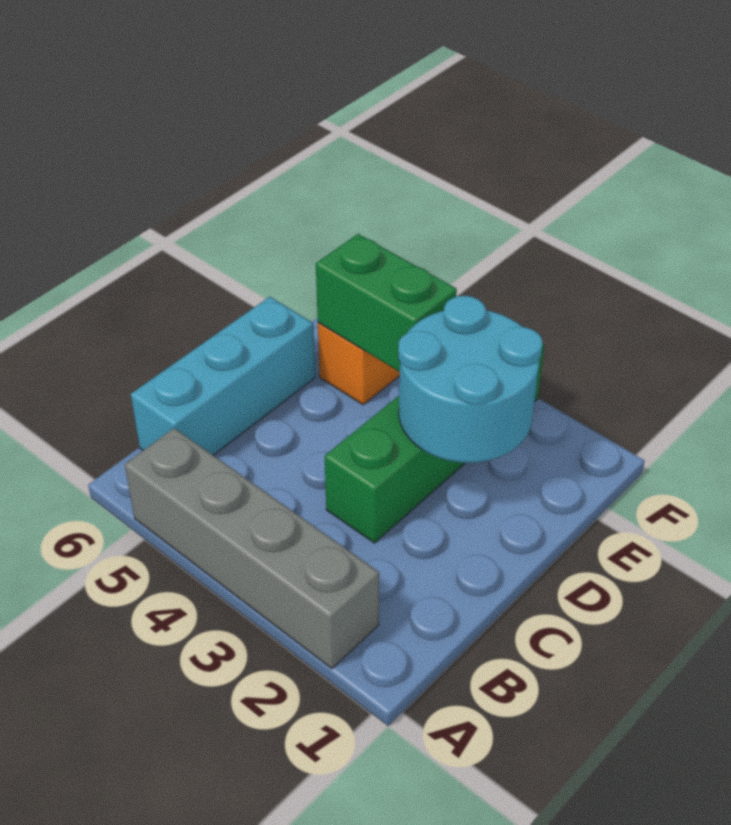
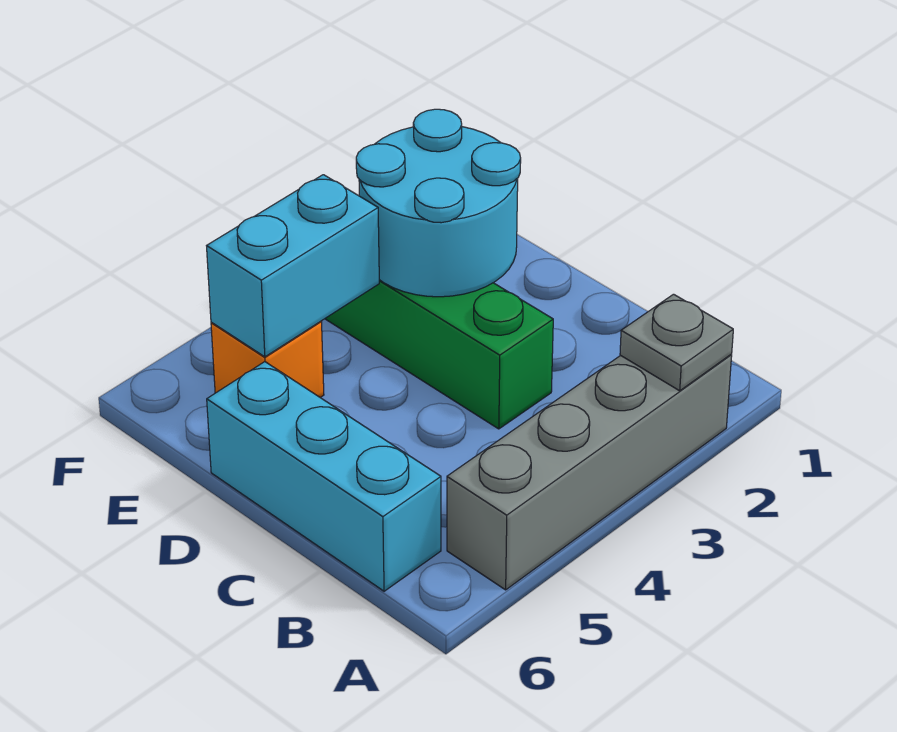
none -> grey plate A2 level 2
green brick E4:E5 level 2 -> cyan brick E4:E5 level 2

